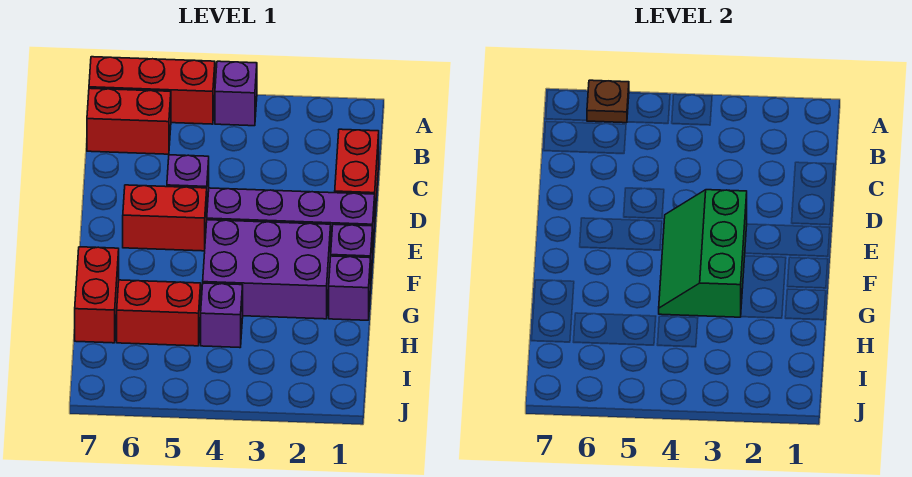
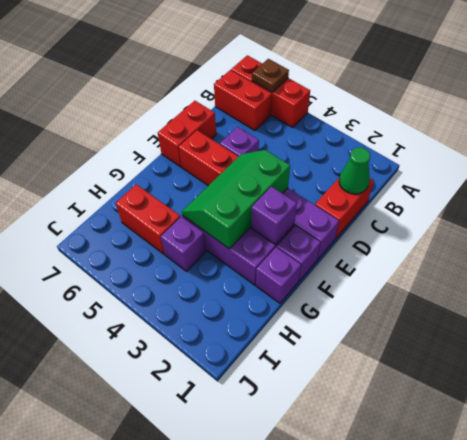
purple brick A4 level 1 -> purple brick F2 level 2
none -> green cone C1 level 2
red brick G7:H7 level 1 -> red brick D7:E7 level 1

